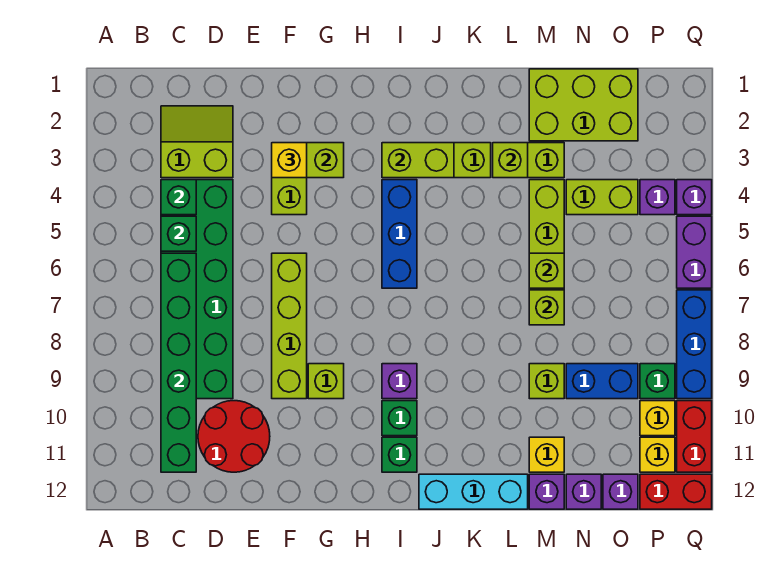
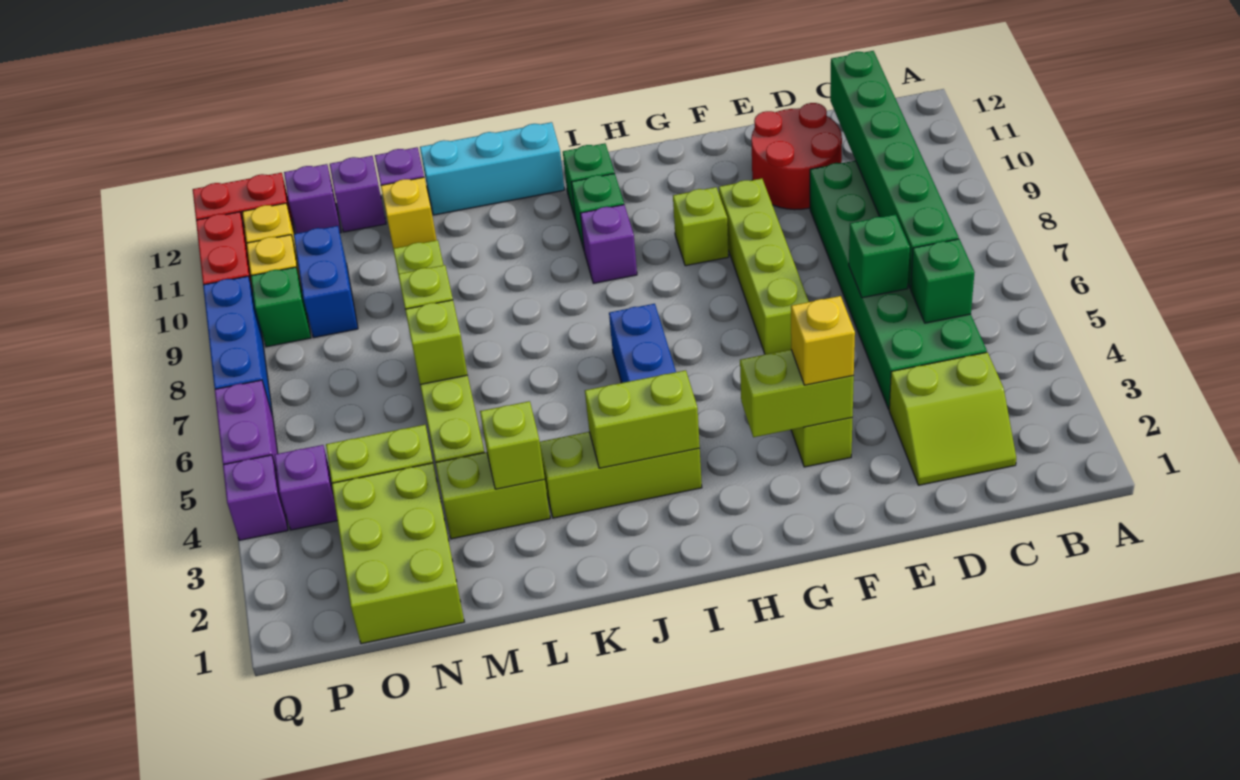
green brick C4 level 2 -> green brick D6 level 2
lime brick M1:O2 level 1 -> lime brick N1:O3 level 1
blue brick N9:O9 level 1 -> blue brick O9:O10 level 1

